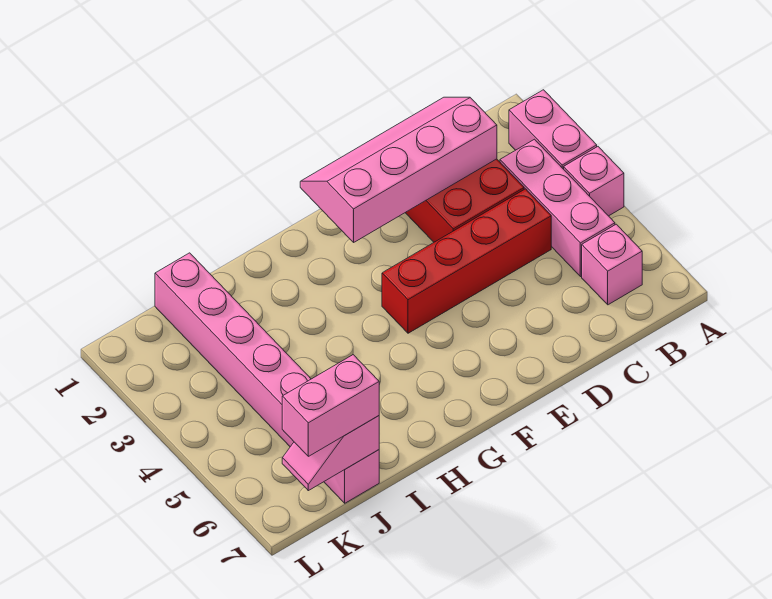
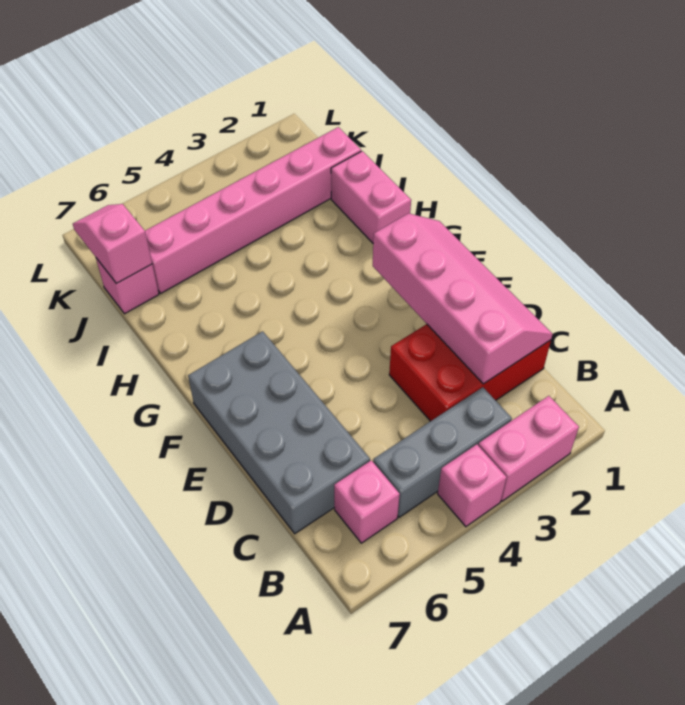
pink brick B3:B5 level 1 -> grey brick B3:B5 level 1
red brick C4:F4 level 1 -> none
none -> grey brick C6:F7 level 1
pink brick J7:K7 level 3 -> pink brick H1:I1 level 1

